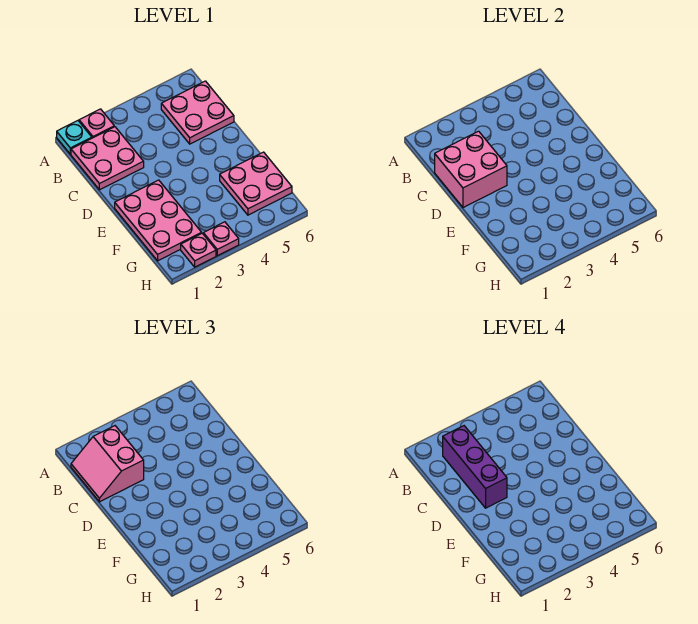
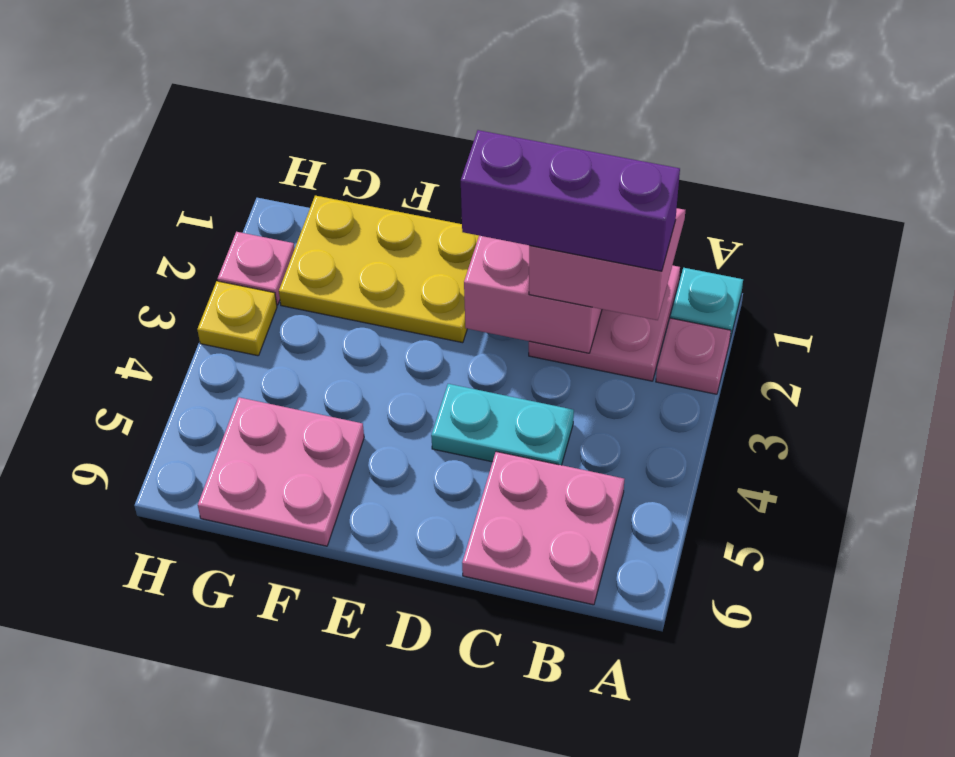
none -> cyan plate C4:D4 level 1
pink plate E1:G2 level 1 -> yellow plate E1:G2 level 1
pink plate H3 level 1 -> yellow plate H3 level 1

